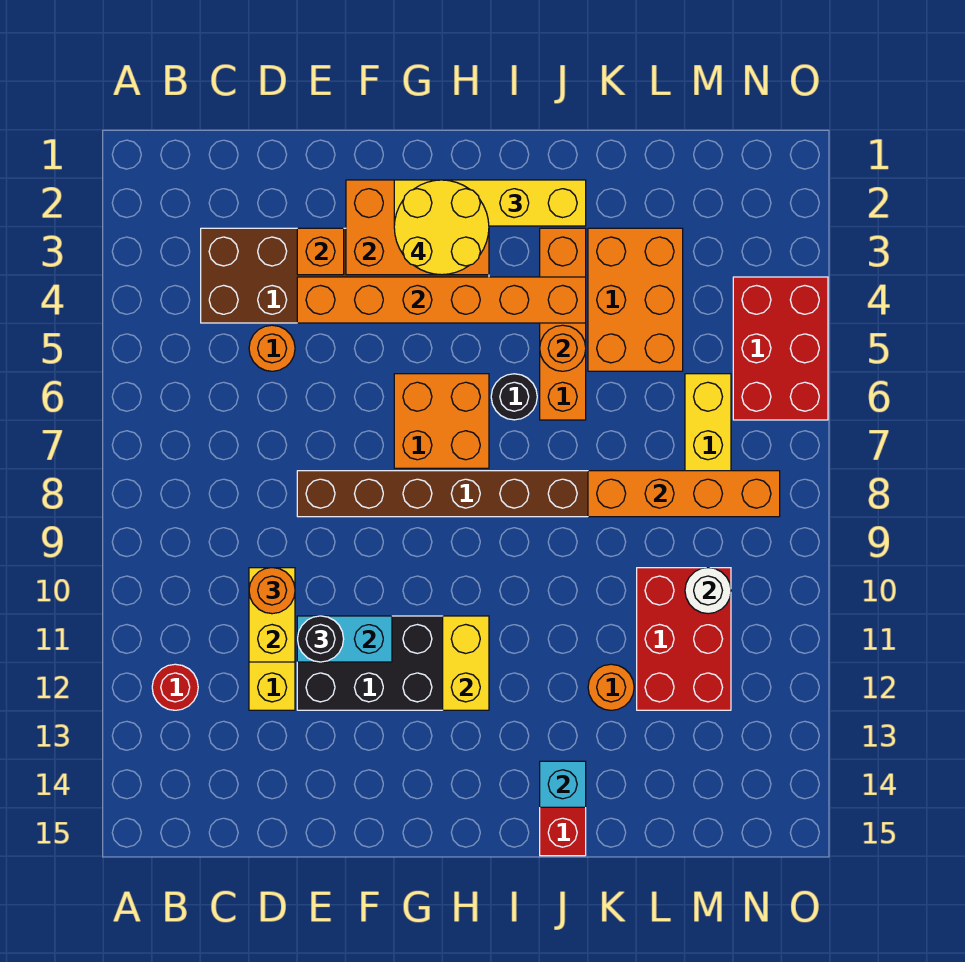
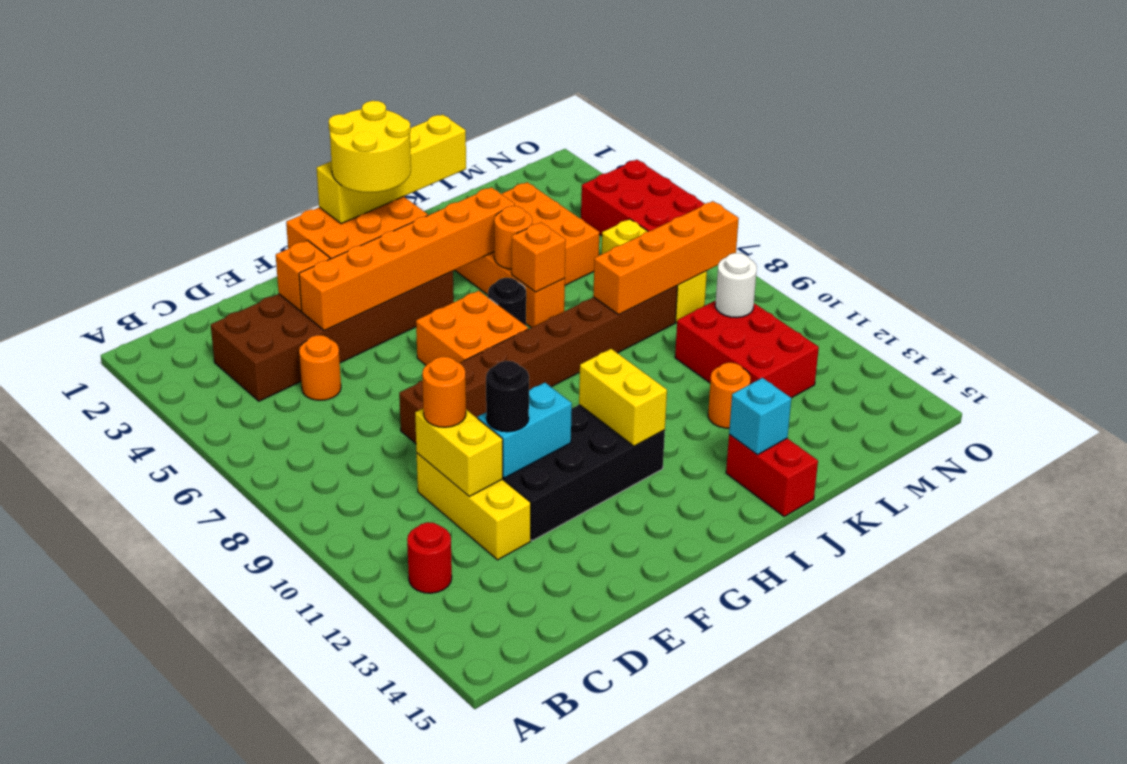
none -> orange brick J6 level 2

